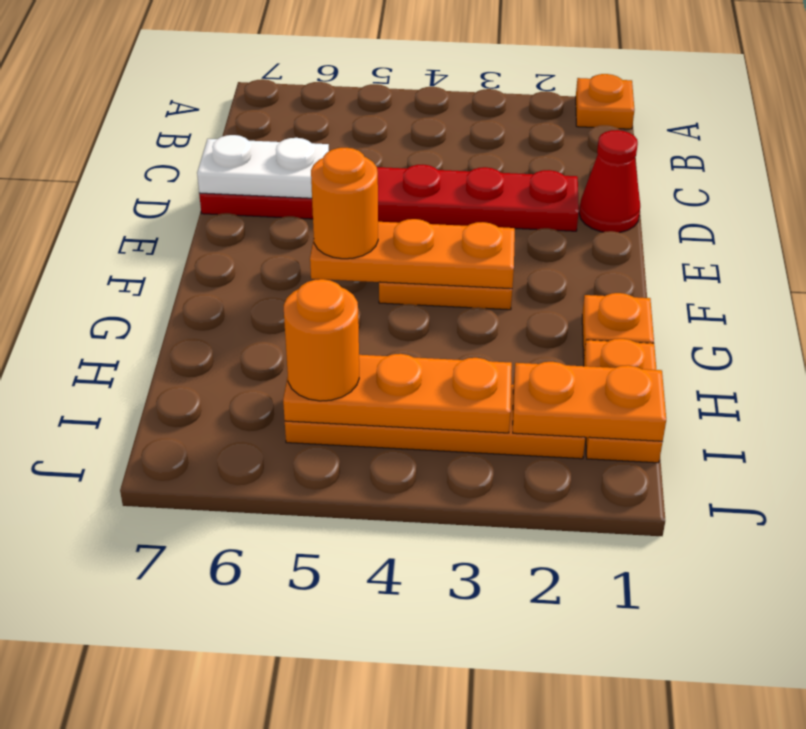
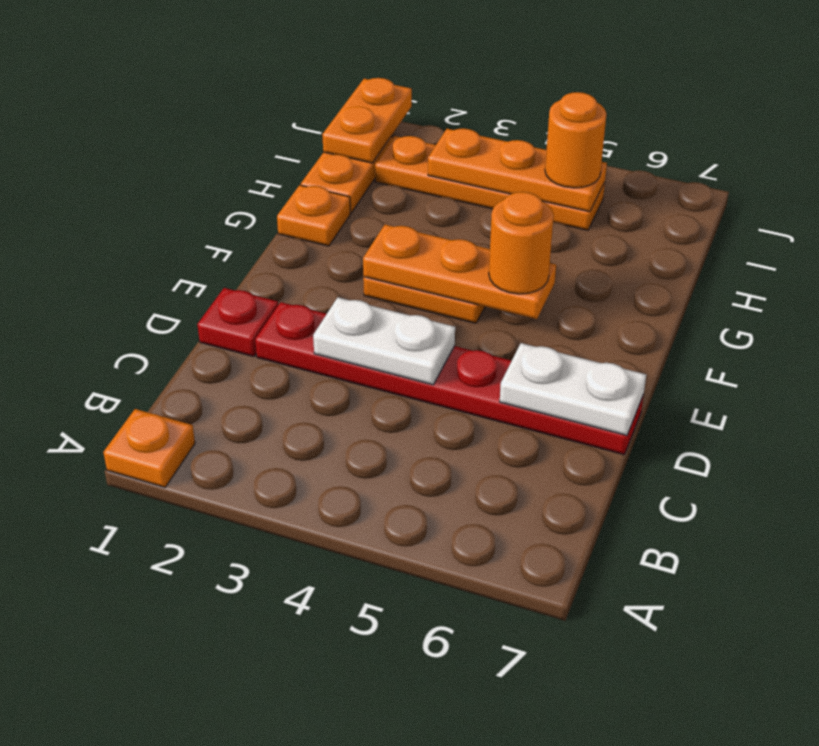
red cone D1 level 1 -> red plate D1 level 1
none -> white plate D3:D4 level 2
orange plate I1:I2 level 2 -> orange plate I1:J1 level 2

